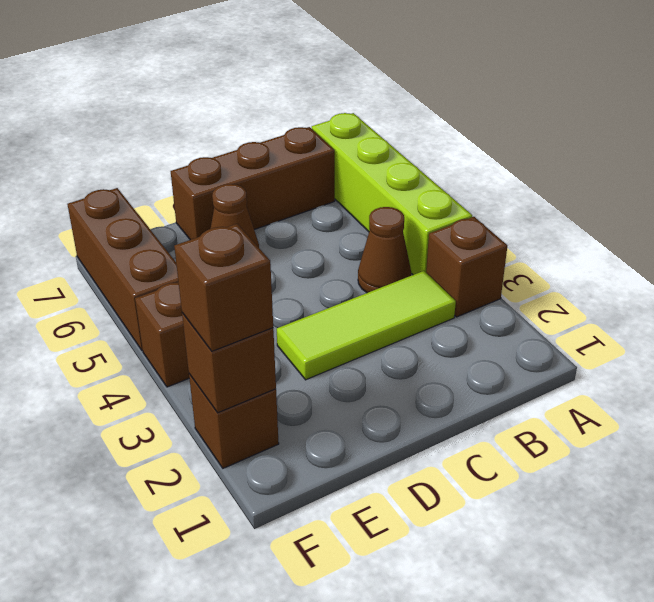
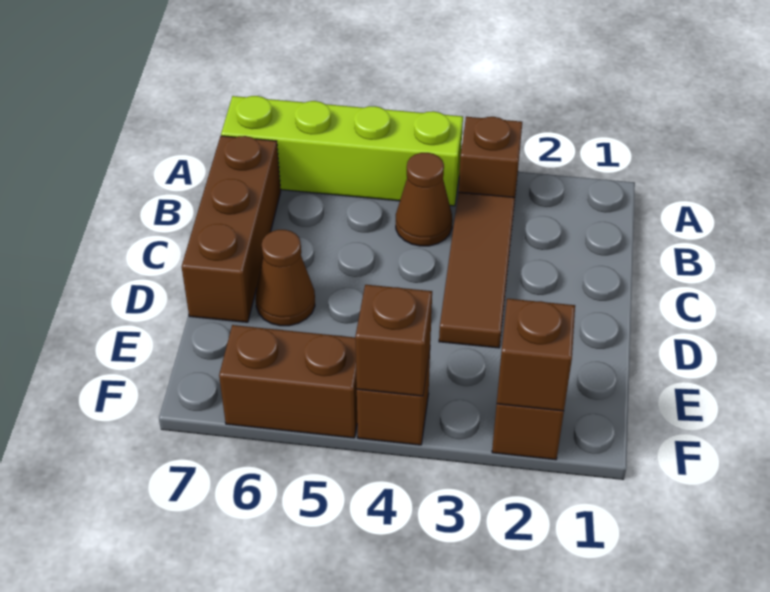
lime tile B3:D3 level 1 -> brown tile B3:D3 level 1
brown brick F2 level 3 -> brown brick F4 level 2
brown brick F5:F7 level 1 -> brown brick F5:F6 level 1

